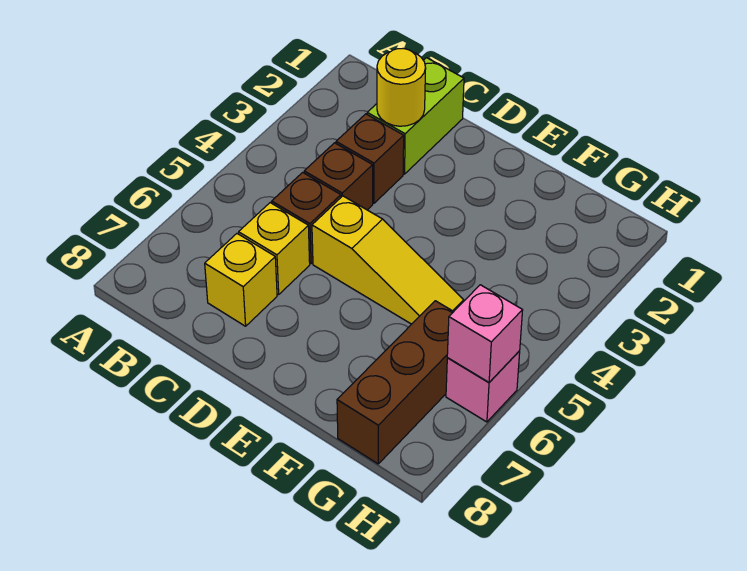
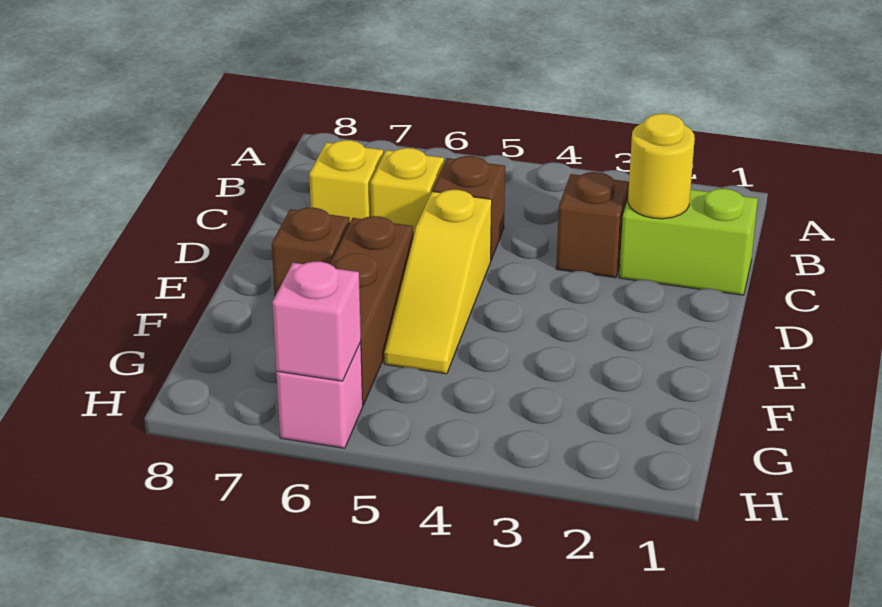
brown brick C4 level 1 -> brown brick E7 level 1
brown brick G6:G8 level 1 -> brown brick E6:G6 level 1

